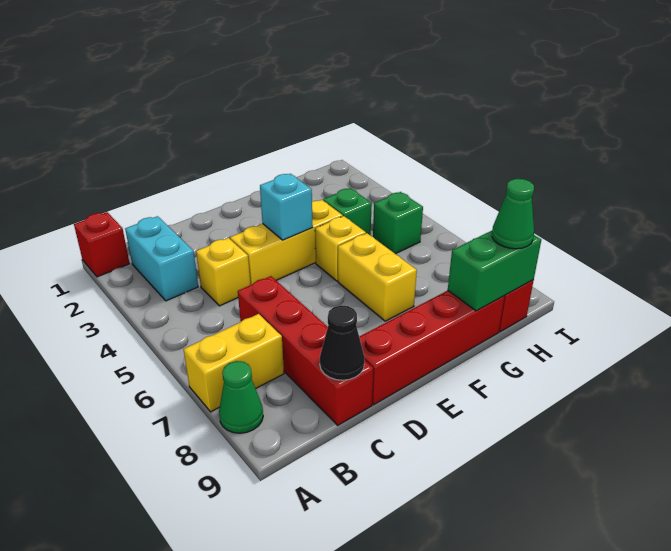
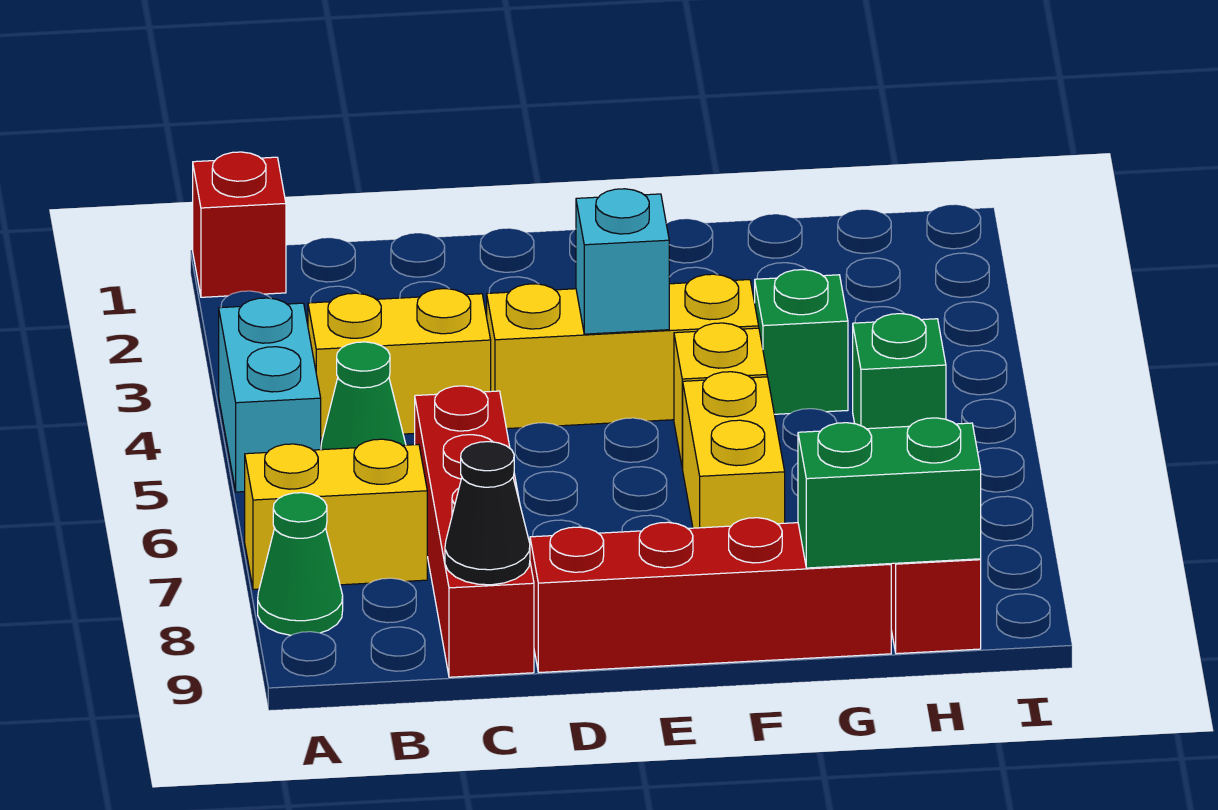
cyan brick B2:B3 level 1 -> cyan brick A4:A5 level 1
yellow brick C4 level 1 -> yellow brick B4:C4 level 1
green cone H9 level 3 -> green cone B5 level 1

